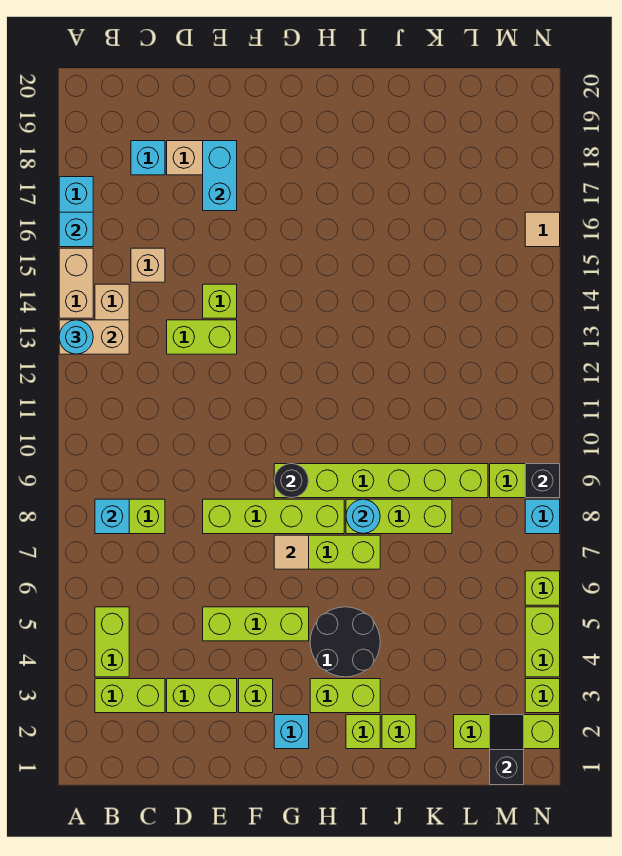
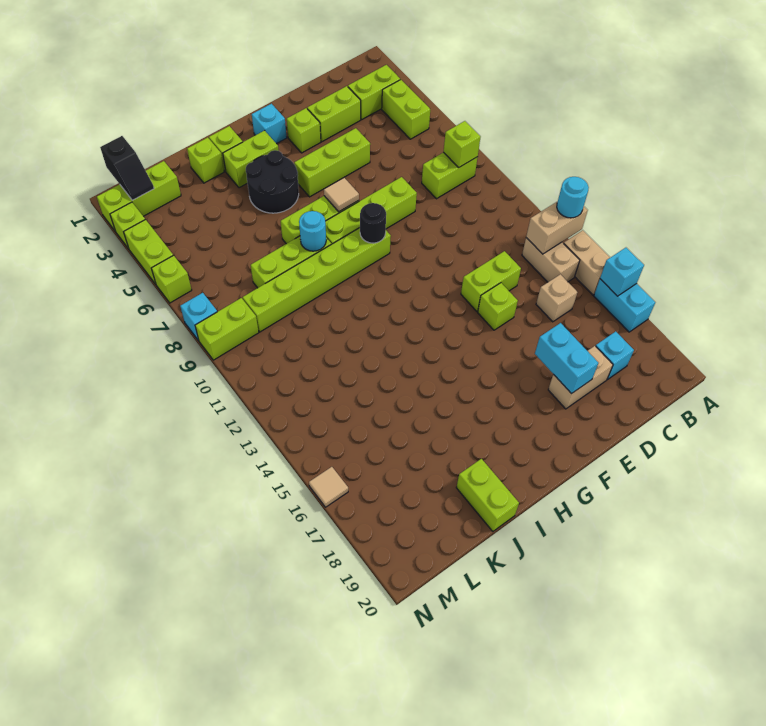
cyan brick B8 level 2 -> lime brick B8 level 2
none -> lime brick J19:J20 level 1
black brick N9 level 2 -> none

